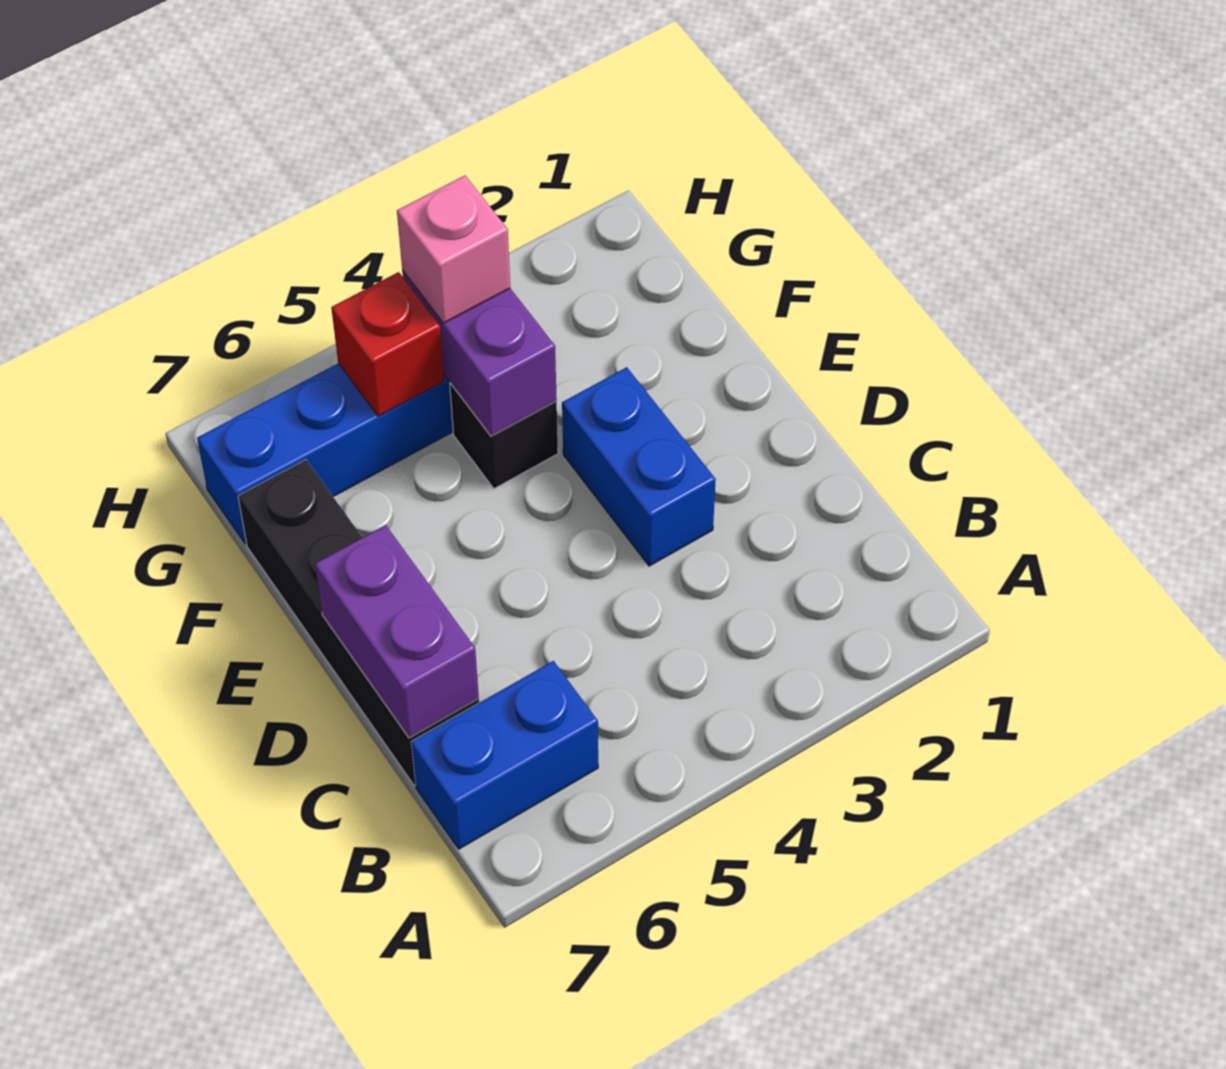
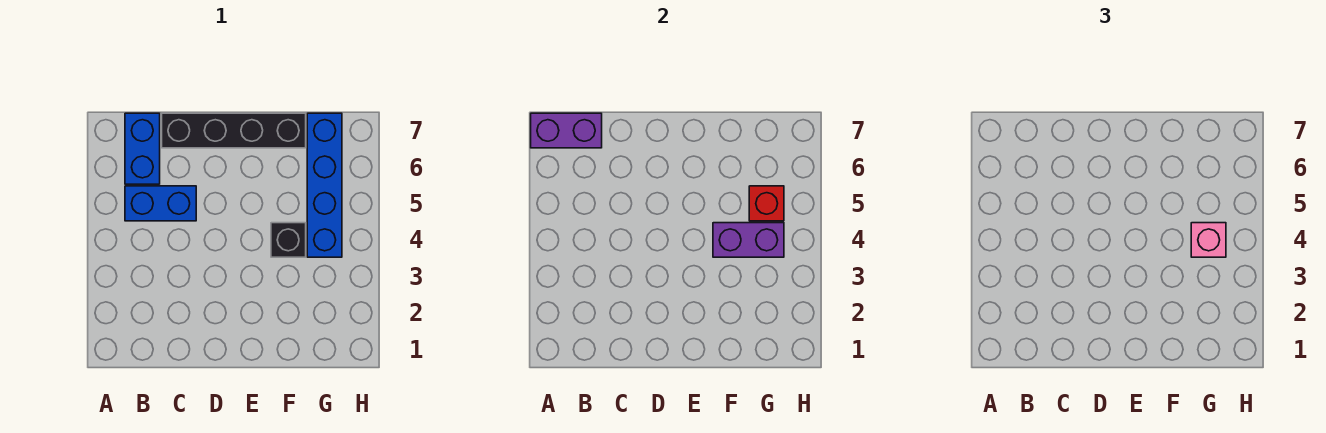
purple brick C7:D7 level 2 -> purple brick A7:B7 level 2
blue brick D3:E3 level 1 -> blue brick B5:C5 level 1

